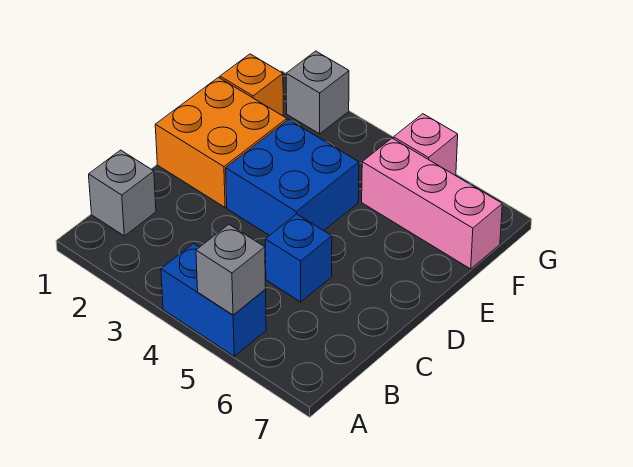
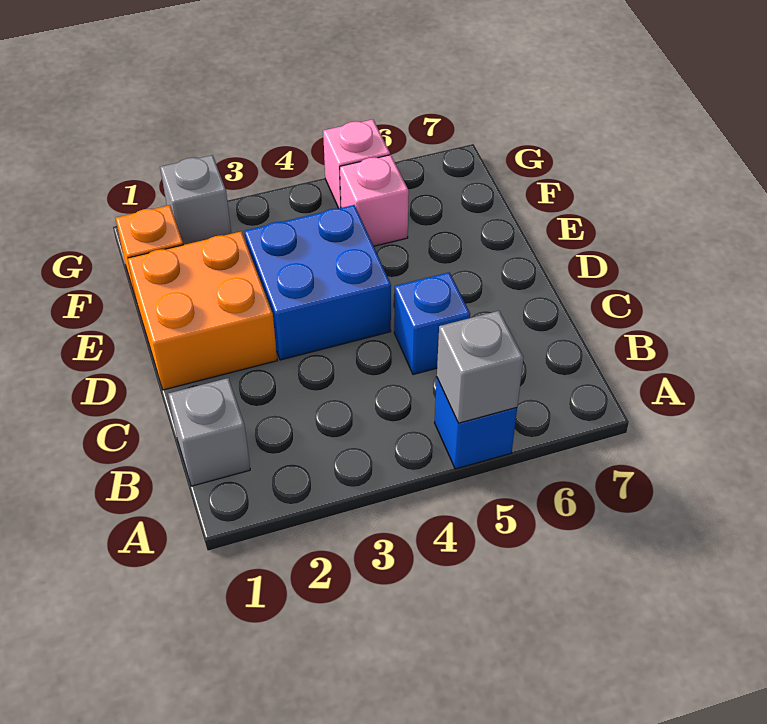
blue brick A4:A5 level 1 -> blue brick A5 level 1
pink brick F5:F7 level 1 -> pink brick F5 level 1

